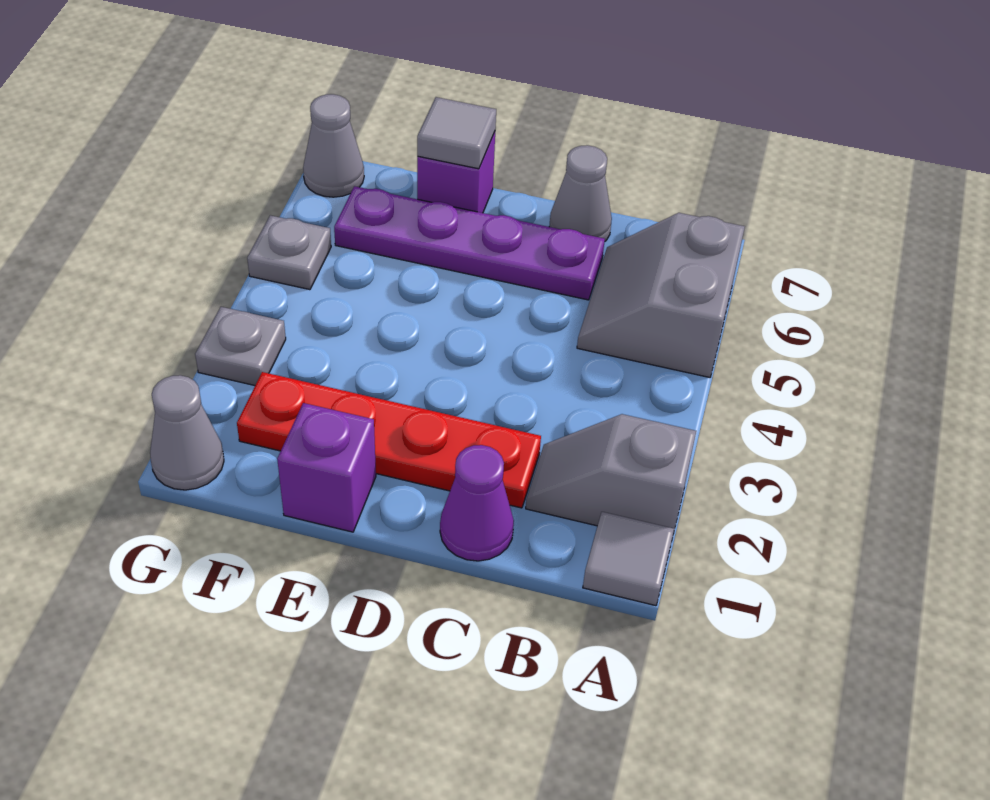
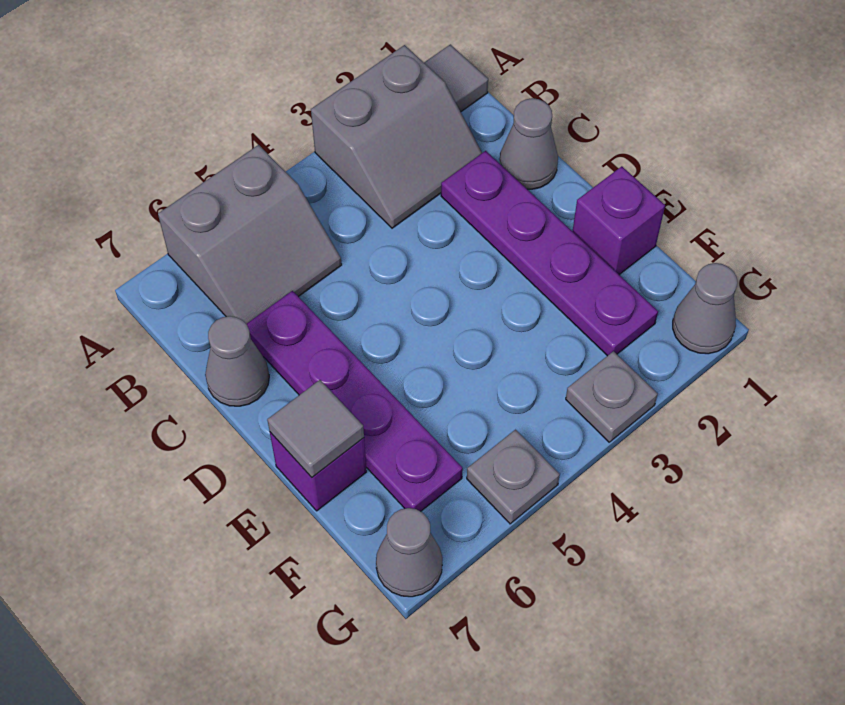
grey slope A2:B2 level 1 top A -> grey slope A2:B3 level 1 top A
purple cone C1 level 1 -> grey cone C1 level 1
red plate C2:F2 level 1 -> purple plate C2:F2 level 1

